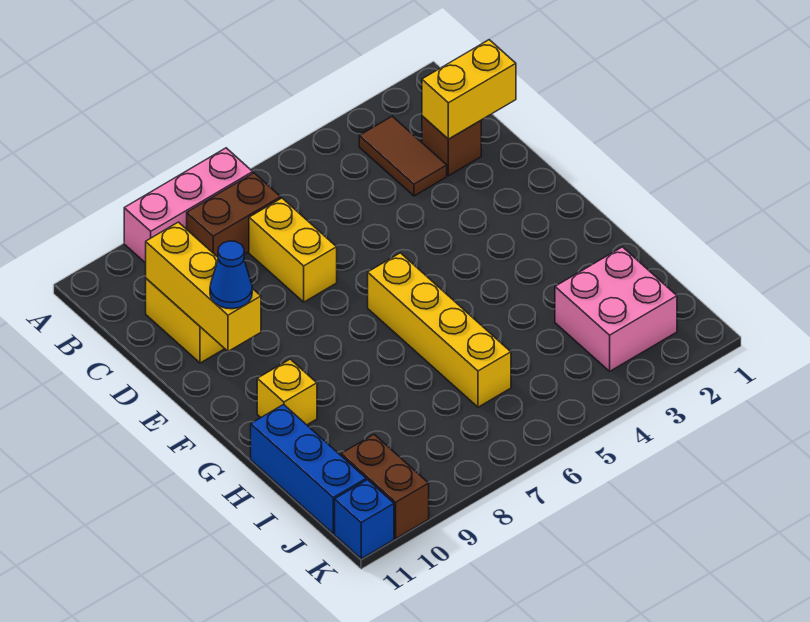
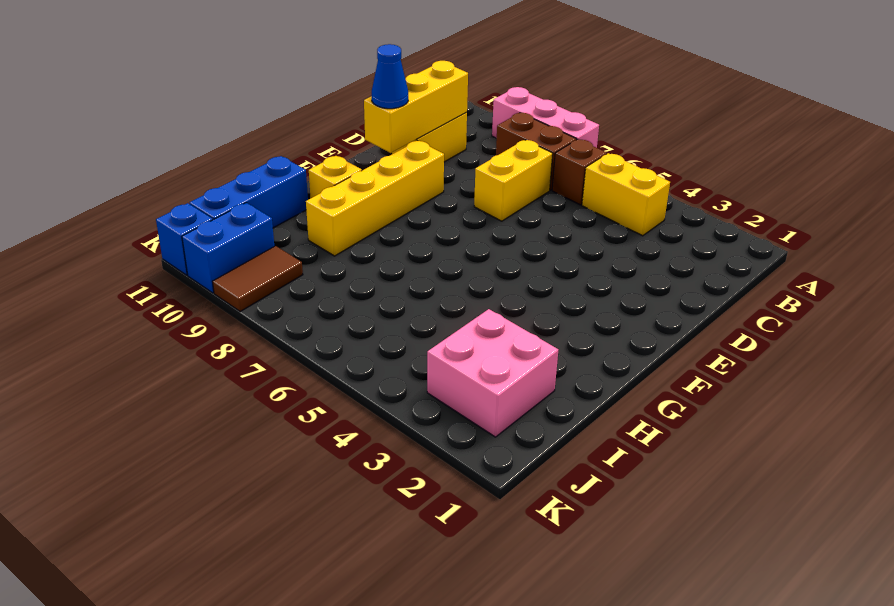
brown tile B3:C3 level 1 -> brown tile J9:K9 level 1
yellow brick C1:C2 level 2 -> yellow brick B4:B5 level 1
brown brick C2 level 1 -> brown brick B6 level 1
yellow brick F6:I6 level 1 -> yellow brick E9:H9 level 1
brown brick J10:K10 level 1 -> blue brick J10:K10 level 1

